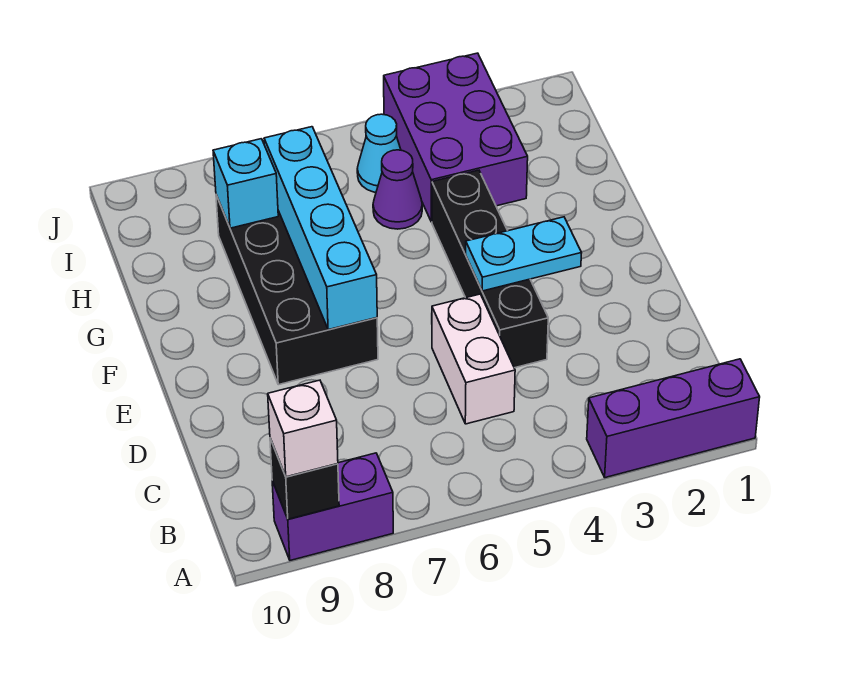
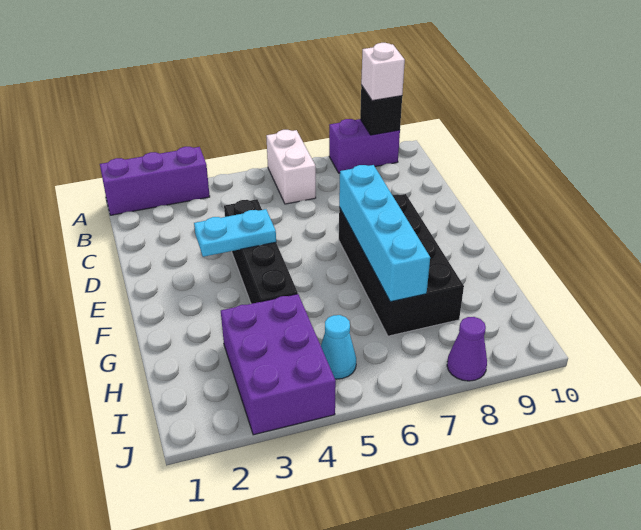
white brick C5:D5 level 1 -> white brick A6:B6 level 1
purple cone H5 level 1 -> purple cone J8 level 1
cyan brick H8 level 2 -> none

